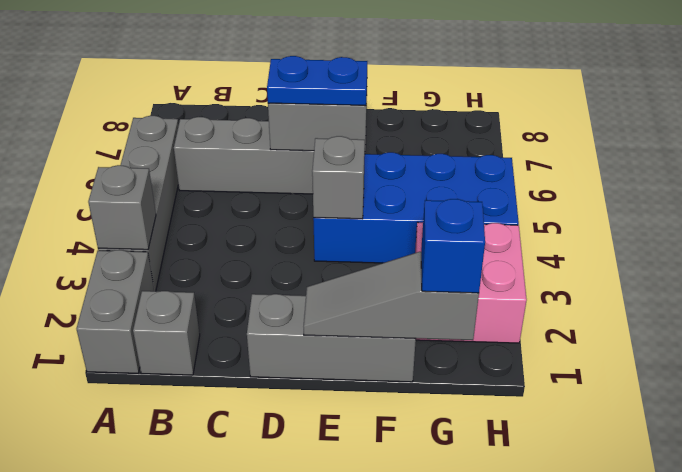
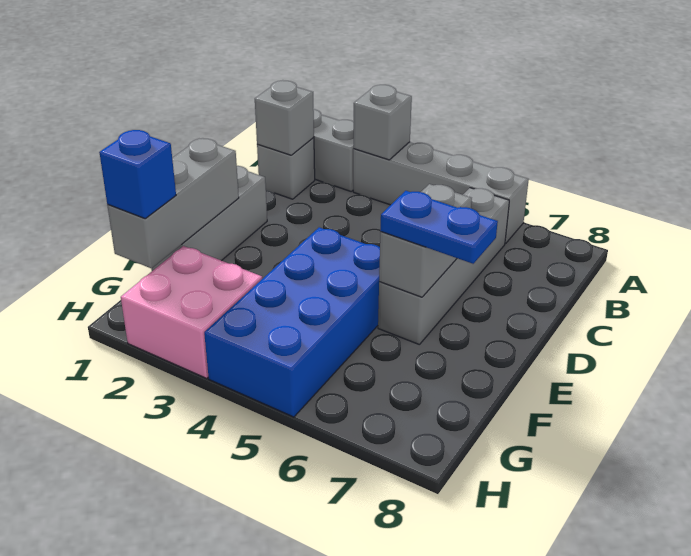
blue plate D6:E6 level 3 -> blue plate E6:E7 level 3
grey slope E1:G1 level 2 top G -> grey brick E1:G1 level 2
grey brick E4 level 2 -> grey brick B1 level 2

